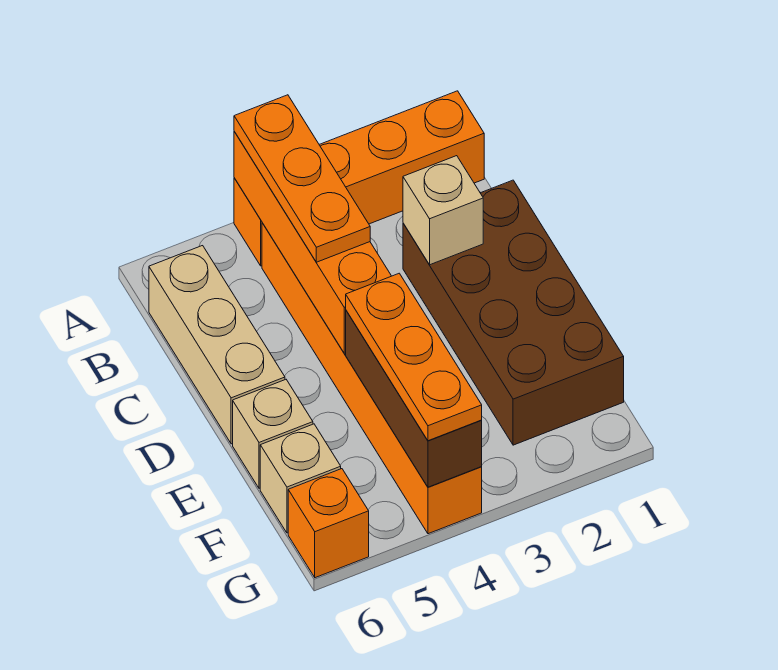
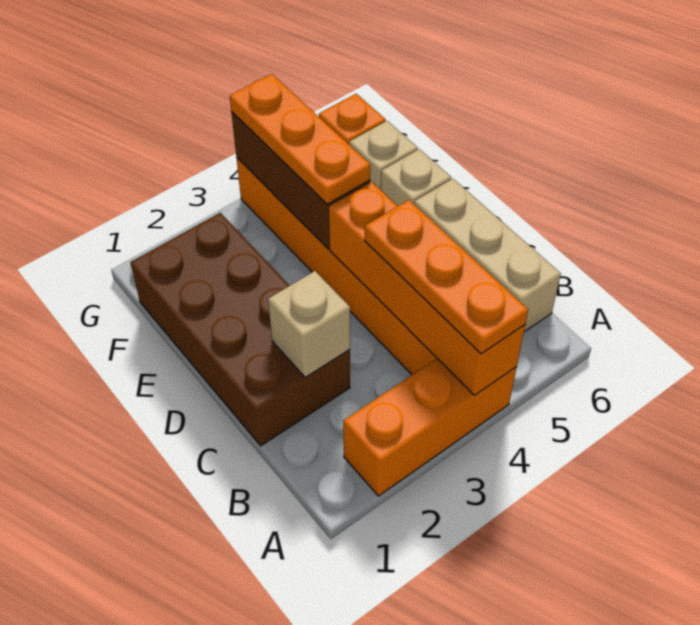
orange brick A1:A4 level 1 -> orange brick A2:A4 level 1

